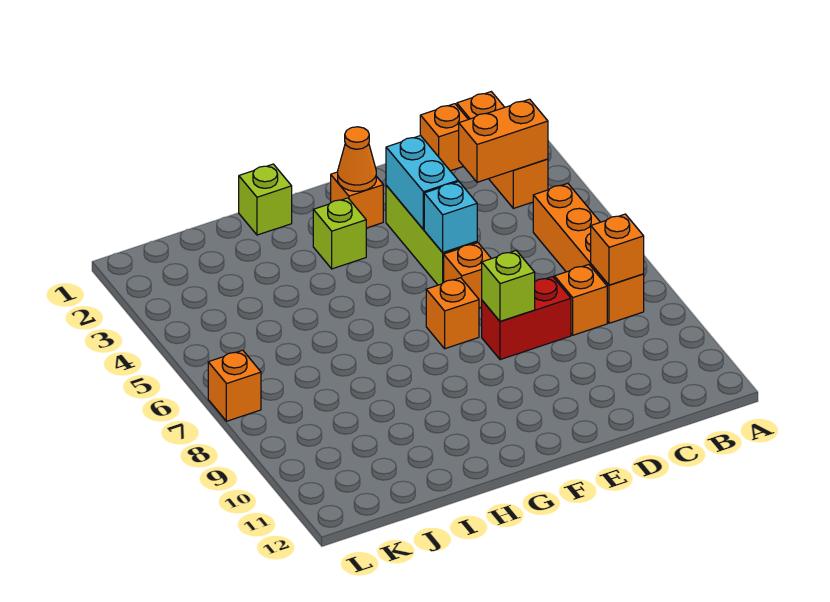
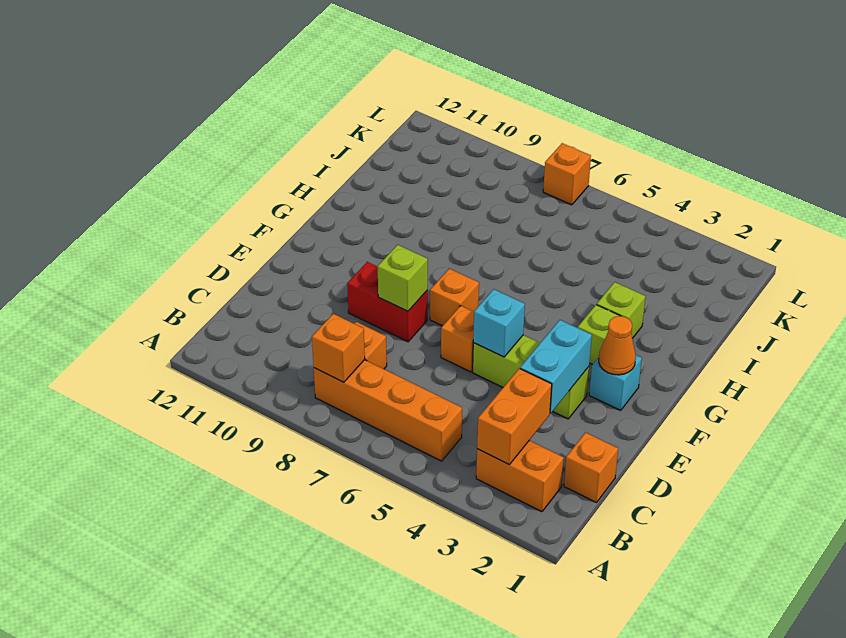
orange brick B1:B3 level 1 -> orange brick B2:B3 level 1
red brick D8:E8 level 1 -> red brick E8:E9 level 1
cyan brick E3:E4 level 2 -> cyan brick D3:E3 level 2
orange brick F2 level 1 -> cyan brick F2 level 1
lime brick H1 level 1 -> lime brick H3 level 1

